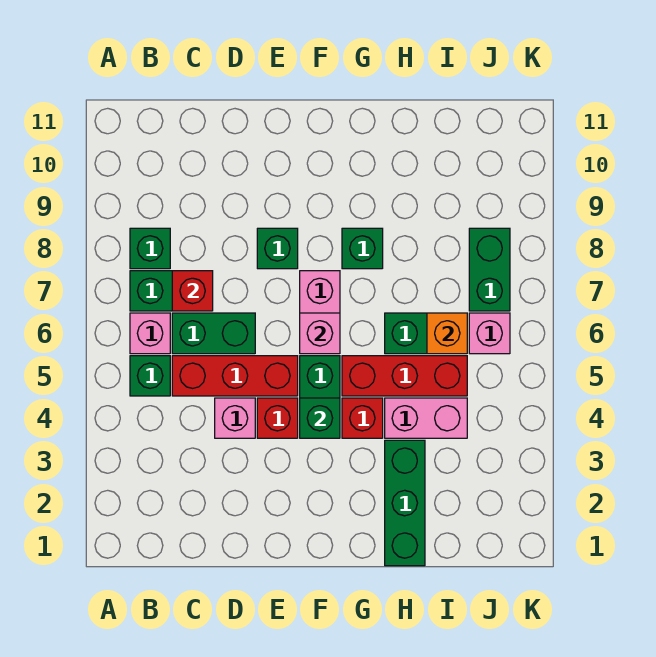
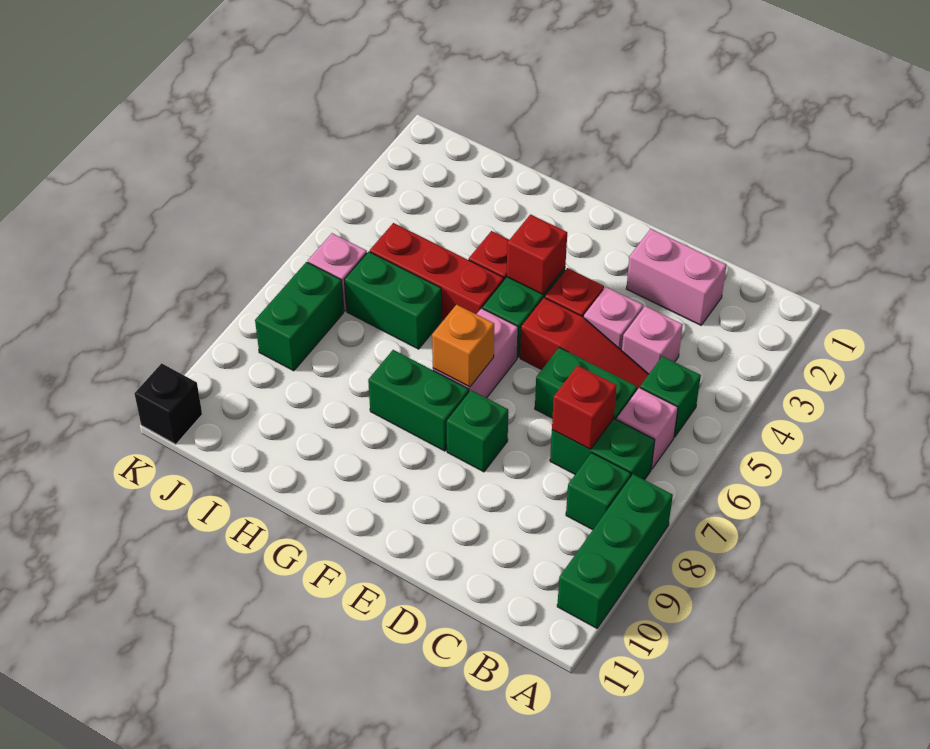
red brick C5:E5 level 1 -> red slope C5:E5 level 1 top E
green brick F4 level 2 -> red brick F4 level 2
pink brick F6 level 2 -> pink brick C4 level 1
green brick G8 level 1 -> green brick F8:G8 level 1
green brick H1:H3 level 1 -> green brick A8:A10 level 1
pink brick H4:I4 level 1 -> pink brick C2:D2 level 1
orange brick I6 level 2 -> orange brick F7 level 2
none -> black brick K11 level 1

